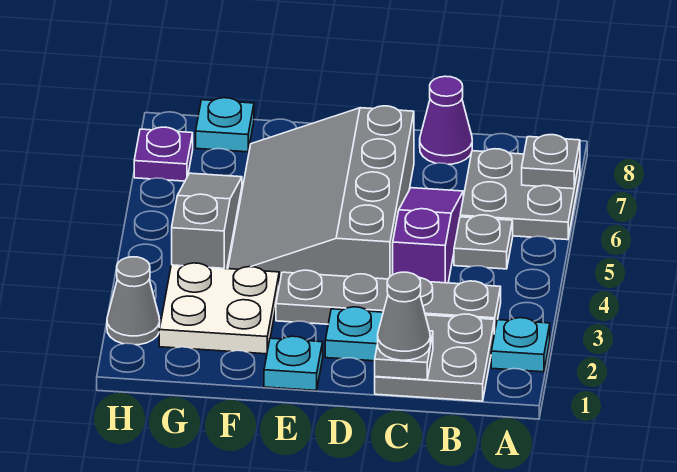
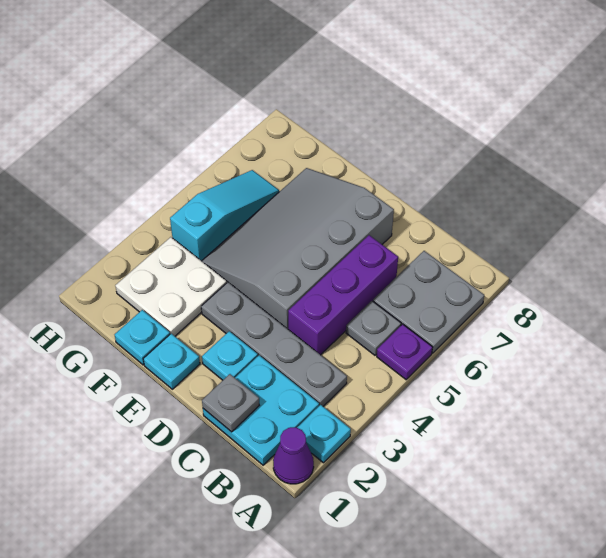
grey plate A7 level 2 -> none
grey plate B1:C2 level 1 -> cyan plate B1:C2 level 1
grey cone C1 level 3 -> none
purple slope C4:C6 level 1 top 4 -> purple brick C4:C6 level 1
purple cone C8 level 1 -> purple cone A1 level 1
grey slope G4:G6 level 1 top 4 -> cyan slope G4:G6 level 1 top 4
cyan plate G8 level 1 -> cyan plate F1 level 1
grey cone H2 level 1 -> none
purple plate H7 level 1 -> purple plate A5 level 1

